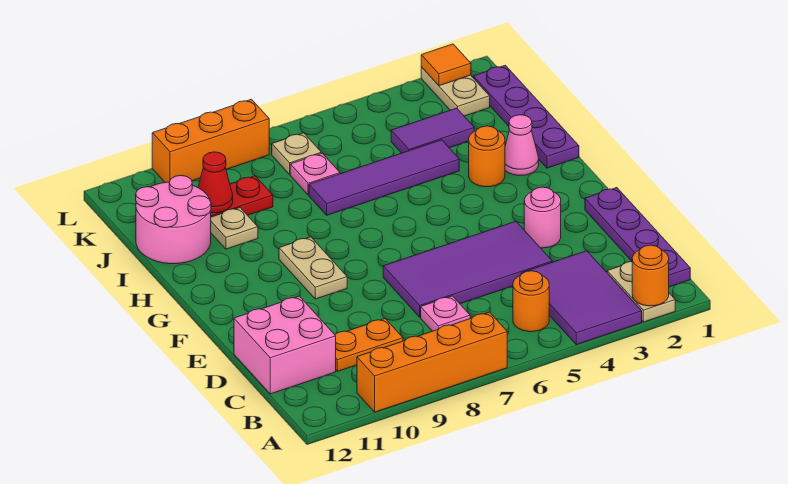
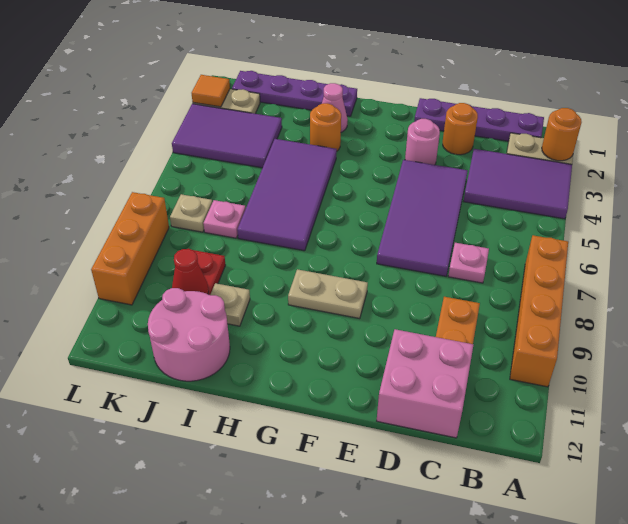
orange round brick B5 level 1 -> orange round brick D2 level 1
purple tile I4:I7 level 1 -> purple tile H4:I7 level 1
purple tile J3:J4 level 1 -> purple tile J3:L4 level 1

